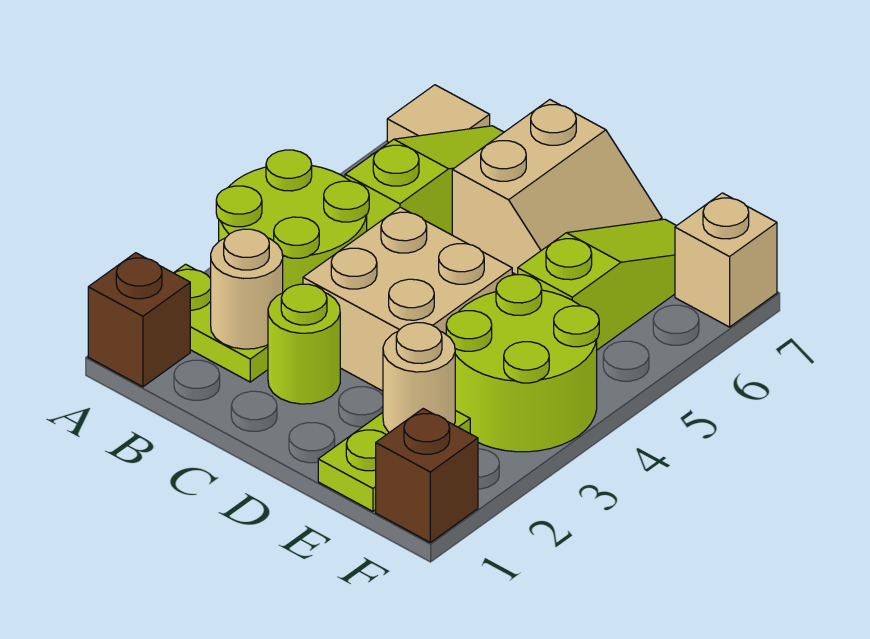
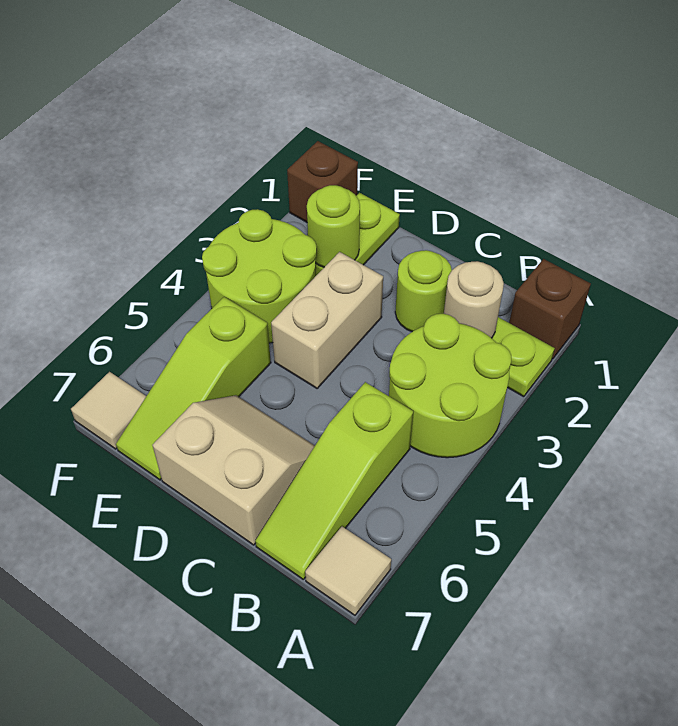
tan brick C3:D4 level 1 -> tan brick D3:D4 level 1
tan slope C6:D7 level 1 top C -> tan slope C6:D7 level 1 top 7
tan round brick E2 level 2 -> lime round brick E2 level 2
tan brick F7 level 1 -> tan tile F7 level 1

